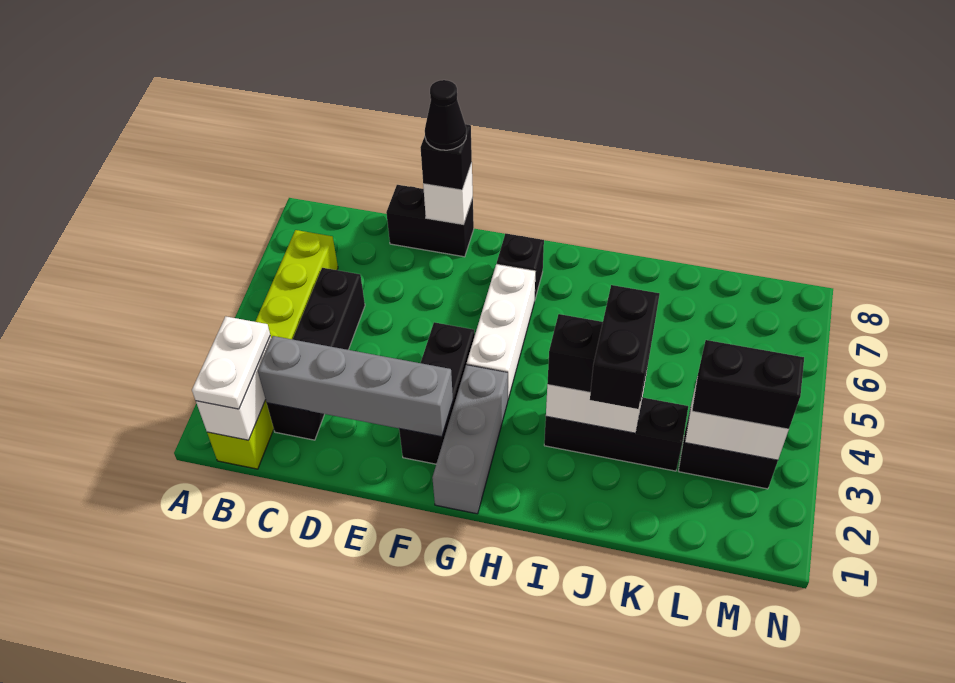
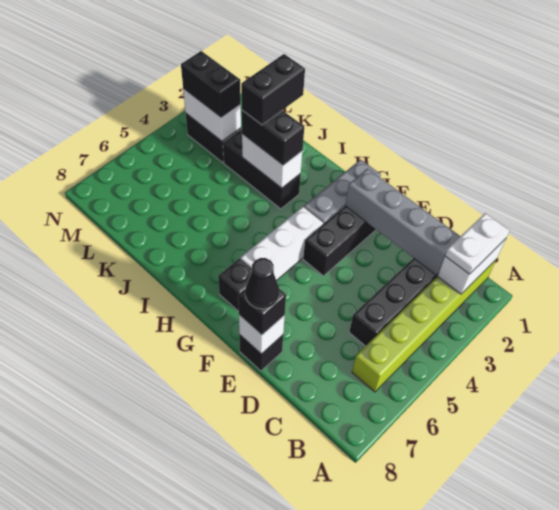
black brick D8:E8 level 1 -> black brick E8 level 1

